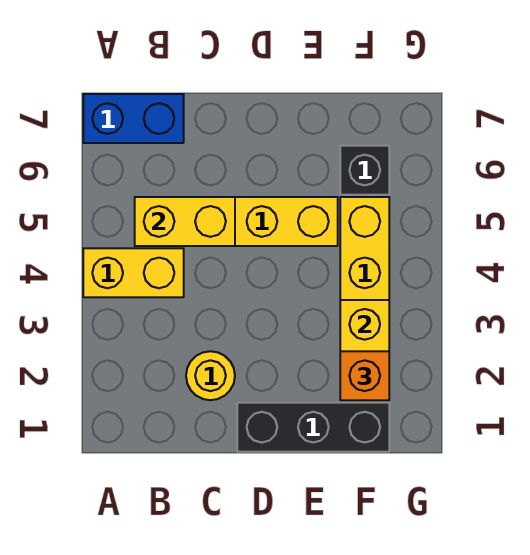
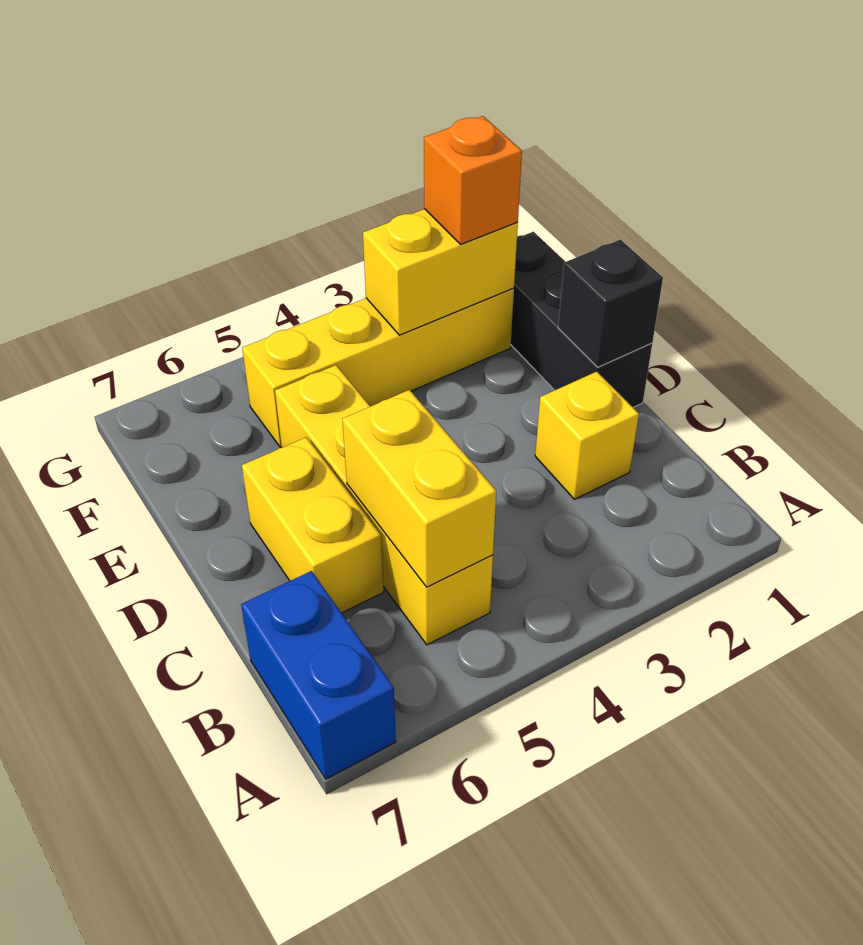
yellow brick A4:B4 level 1 -> yellow brick C6:D6 level 1
yellow round brick C2 level 1 -> yellow brick C2 level 1
black brick F6 level 1 -> black brick D1 level 2

